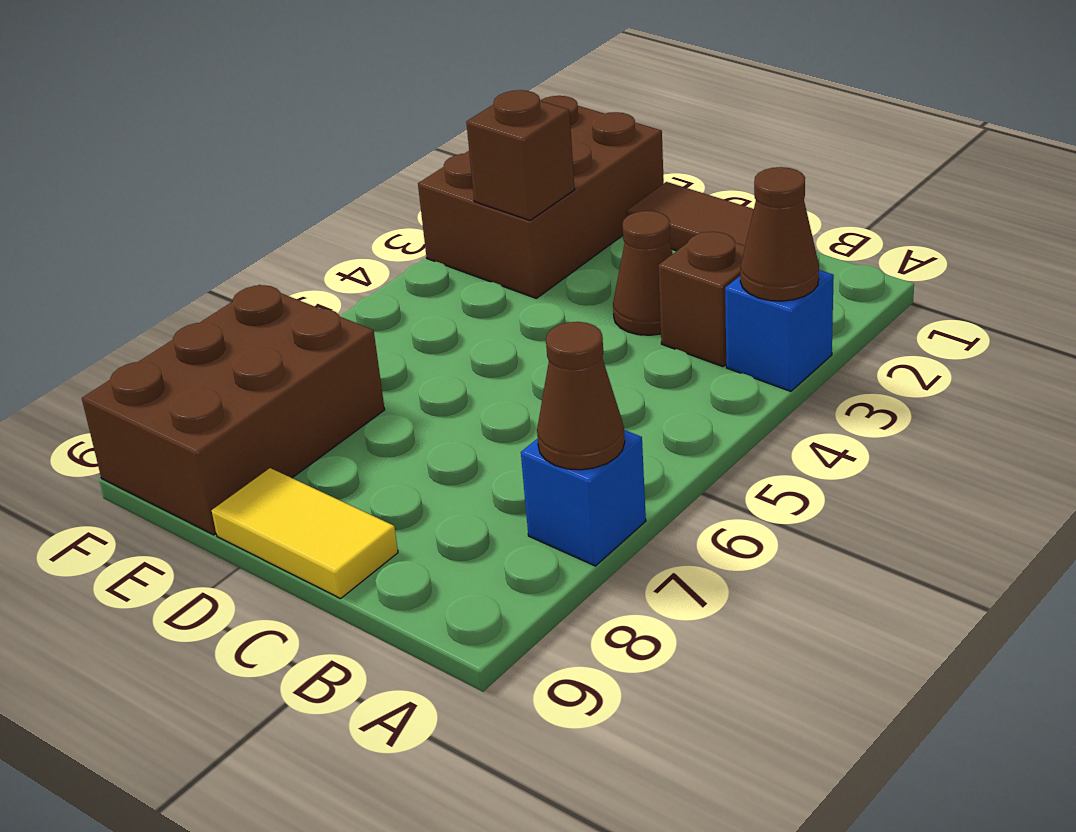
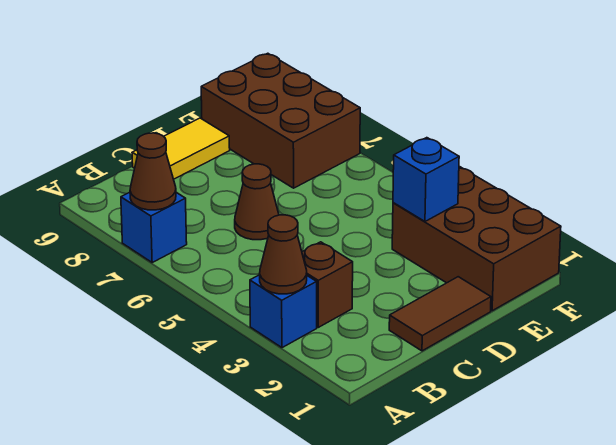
brown cone C3 level 1 -> brown cone C6 level 1
brown brick E3 level 2 -> blue brick E3 level 2

